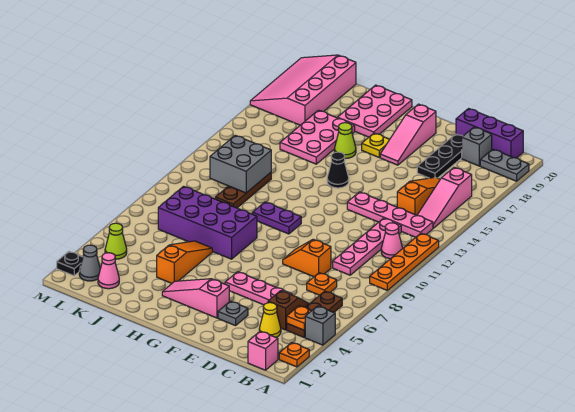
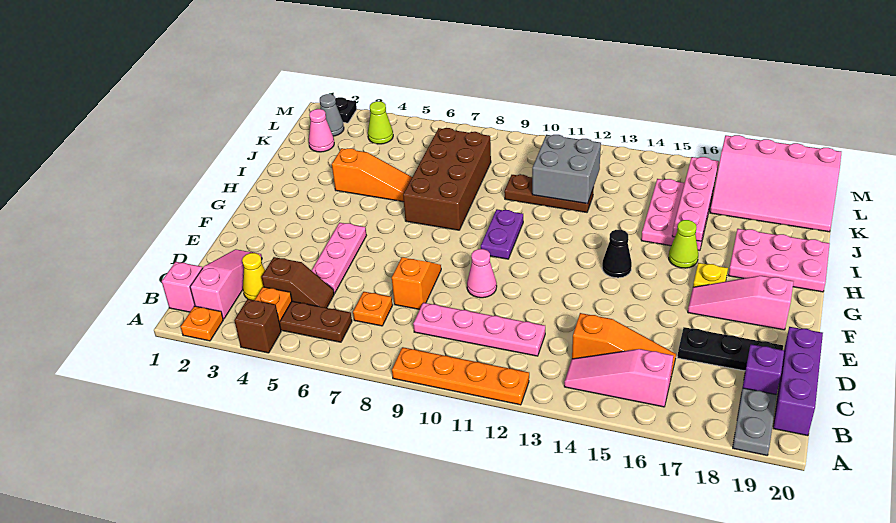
grey brick A4 level 1 -> brown brick A4 level 1
pink cone B11 level 1 -> pink cone E10 level 1
pink plate B13:E13 level 1 -> pink plate I16:L16 level 2
grey brick C19 level 1 -> purple brick C19 level 1
grey plate E3 level 1 -> none
pink slope F3:H3 level 1 top F -> pink slope B2:D2 level 1 top B
purple brick H7:K8 level 1 -> brown brick H7:K8 level 1
pink plate I15:J17 level 1 -> pink plate I15:K16 level 1
pink slope K17:M20 level 1 top K -> pink slope K17:M20 level 1 top M

